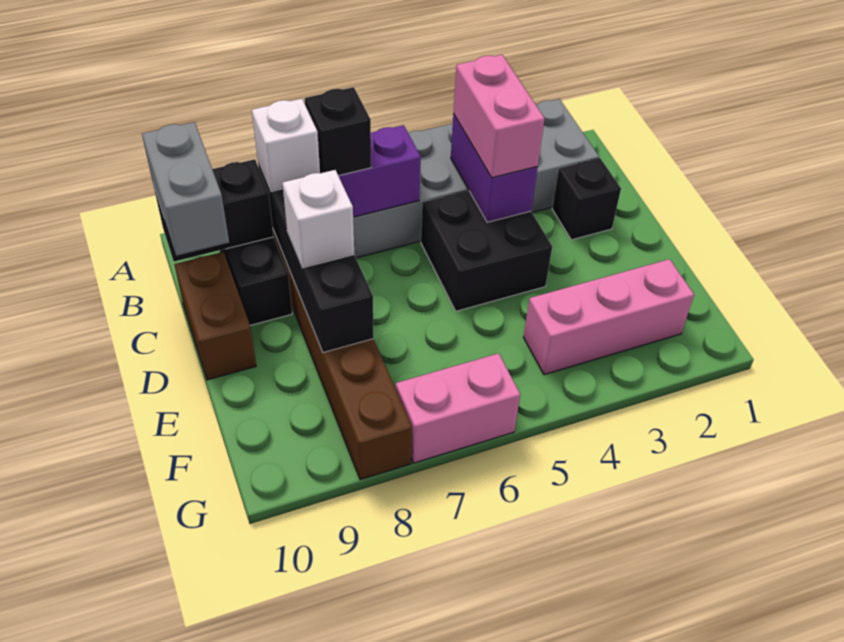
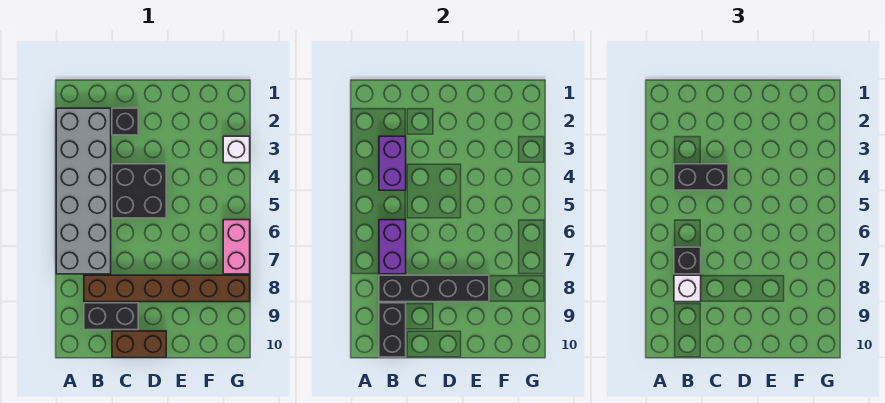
purple brick B4:C4 level 2 -> purple brick B3:B4 level 2
pink brick B4:C4 level 3 -> black brick B4:C4 level 3
grey brick B10:C10 level 3 -> none
white brick D8 level 3 -> white brick G3 level 1
pink brick F2:F4 level 1 -> none

